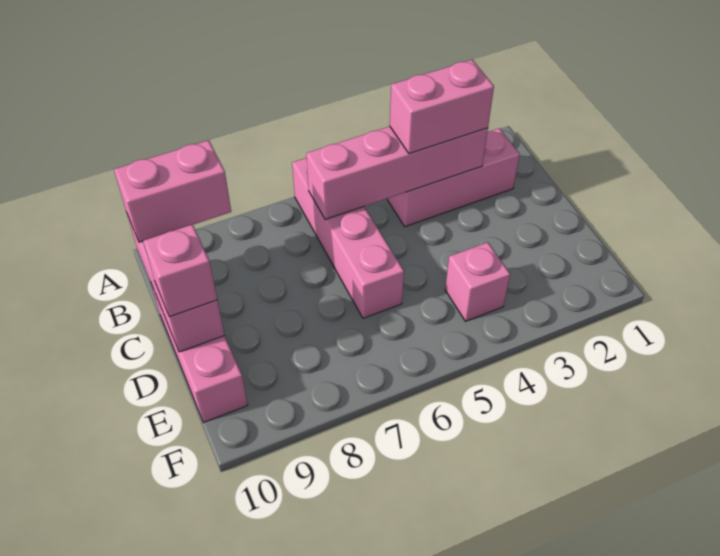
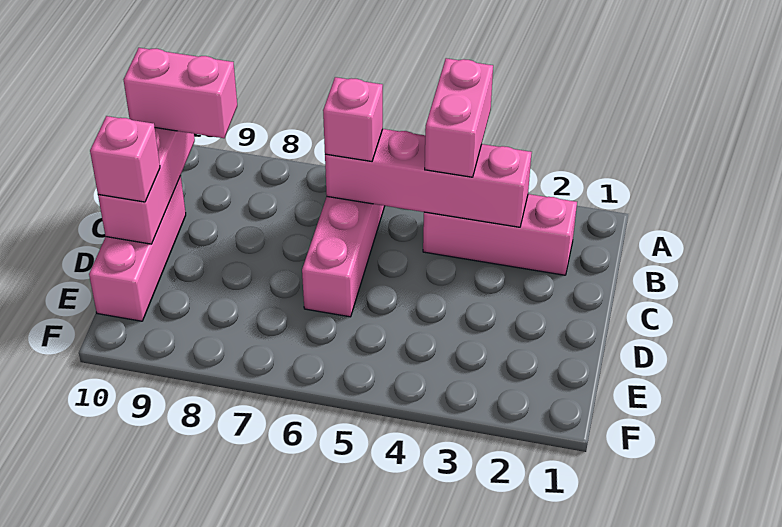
pink brick B3:B4 level 3 -> pink brick A4:B4 level 3
pink brick E4 level 1 -> pink brick B6 level 3

